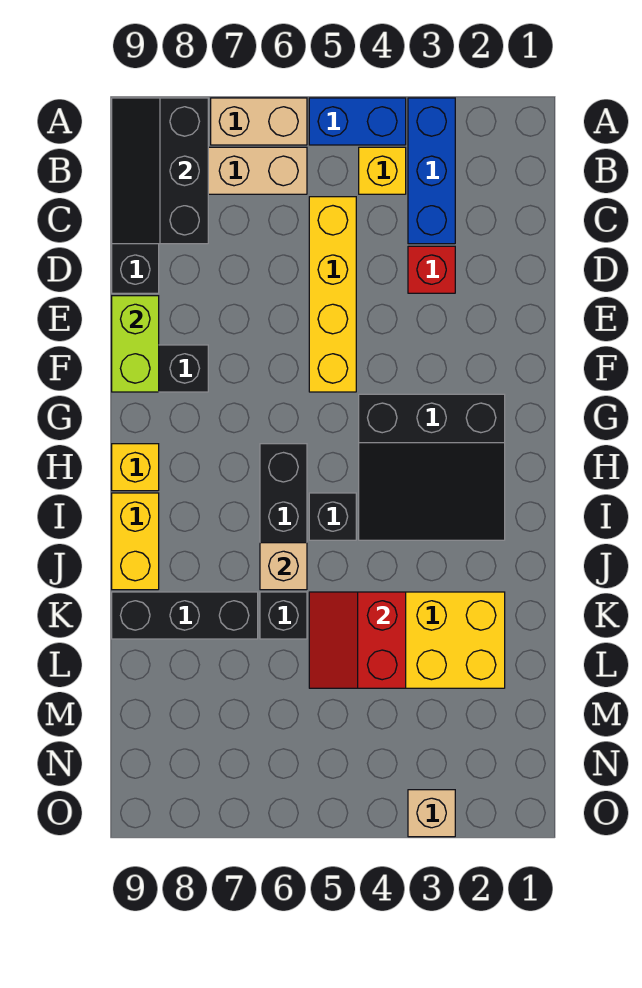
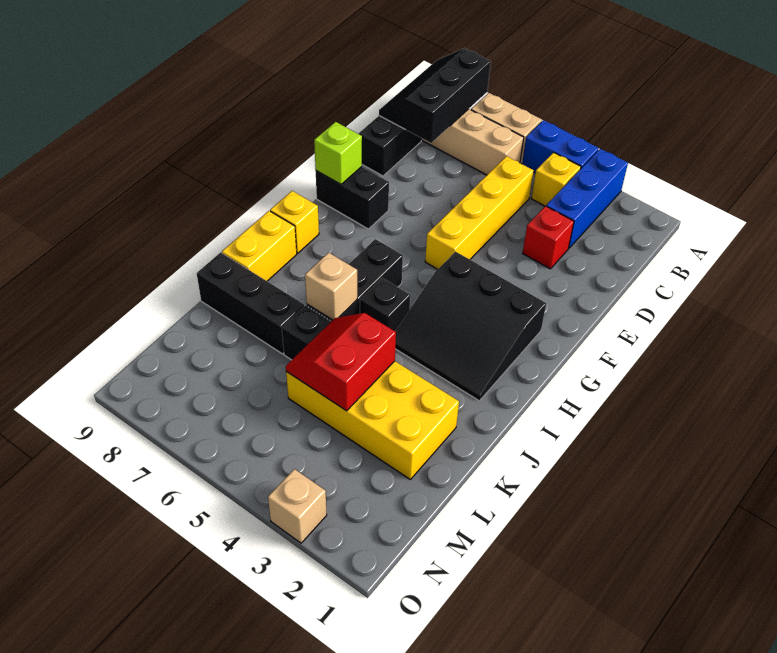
lime brick E9:F9 level 2 -> lime brick F9 level 2

